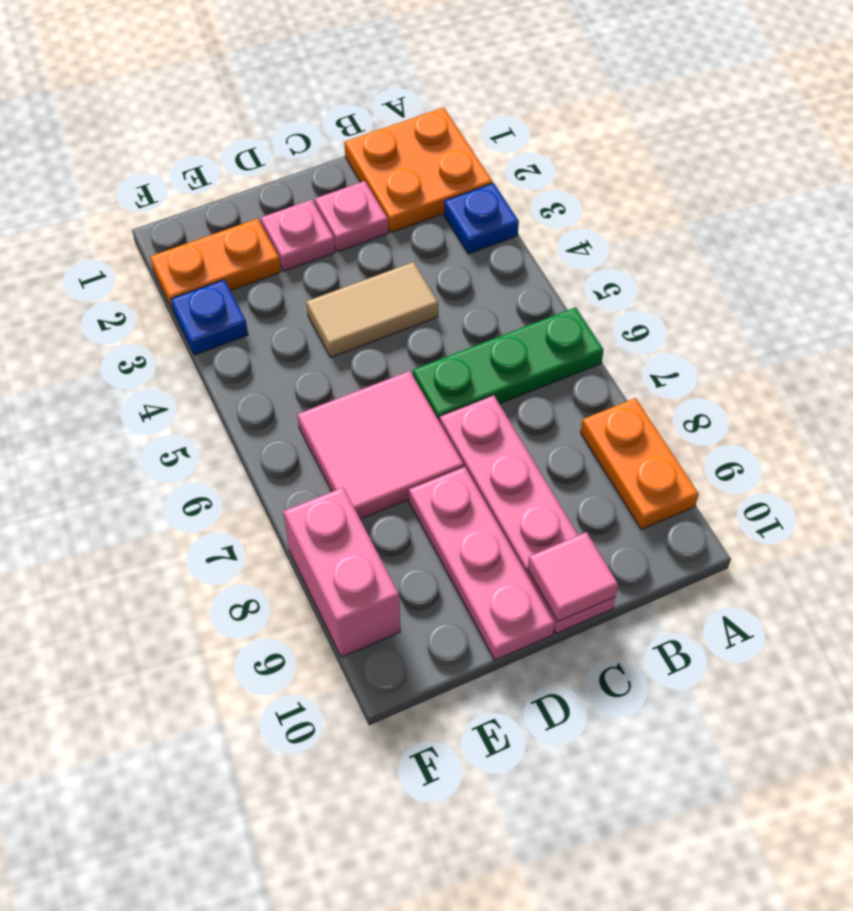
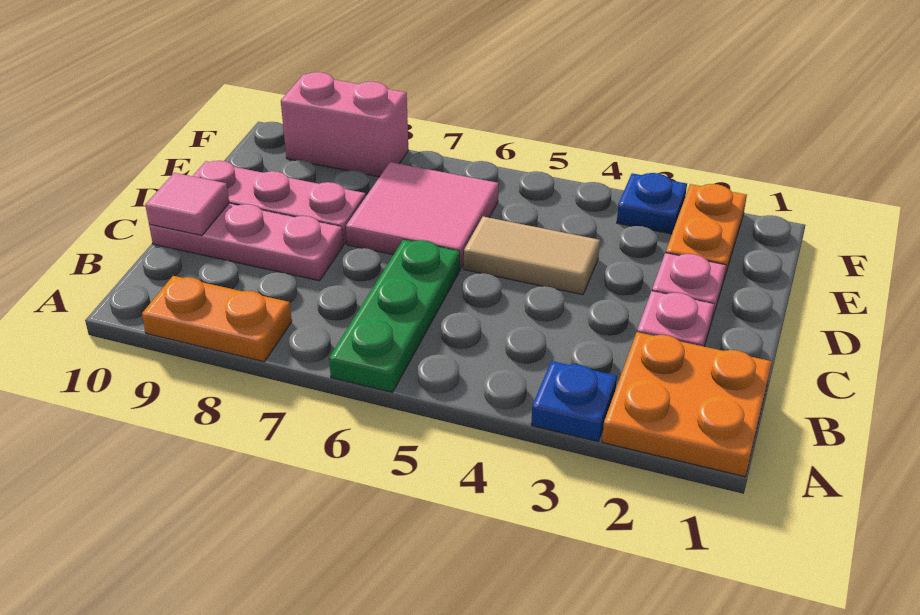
tan tile C4:D4 level 1 -> tan tile D4:D5 level 1
pink plate C7:C10 level 1 -> pink plate C8:C10 level 1

